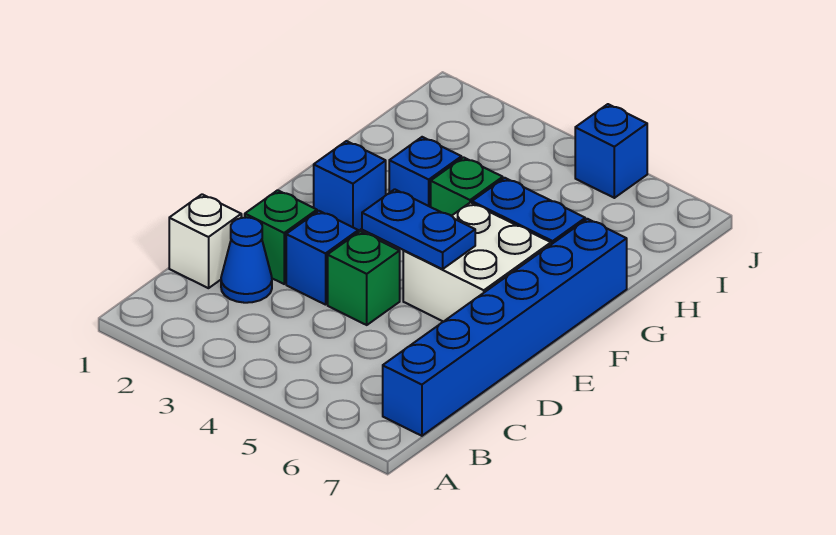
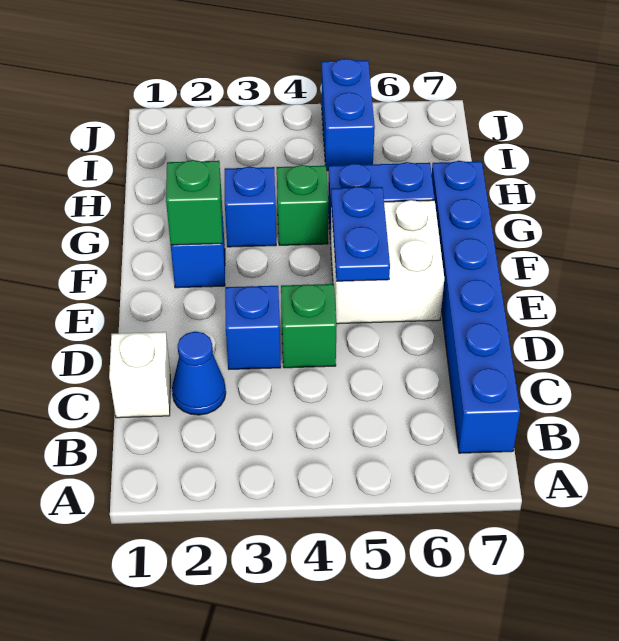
green brick D2 level 1 -> green brick F2 level 2
blue plate E4:E5 level 2 -> blue plate E5:F5 level 2
blue brick J5 level 1 -> blue brick I5:J5 level 1

